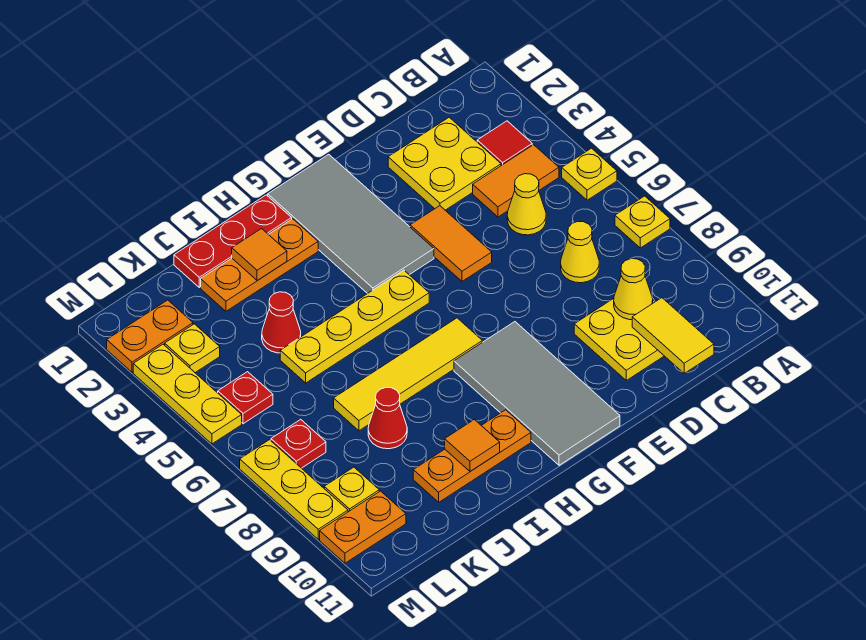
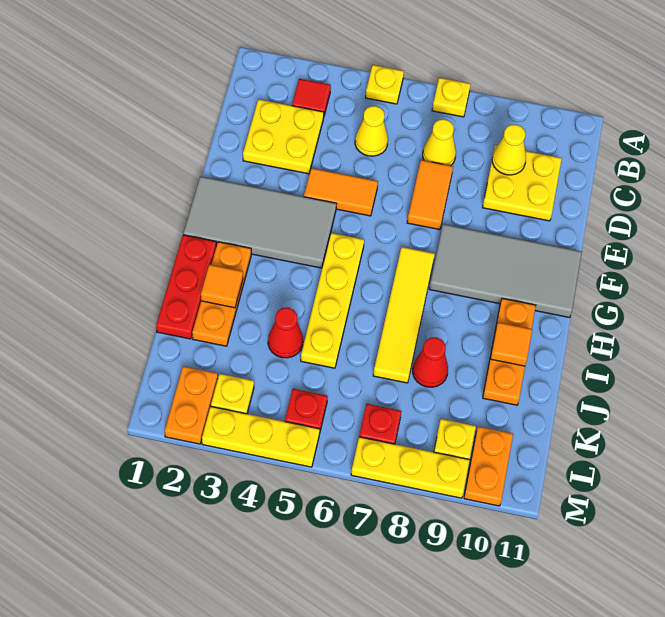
orange tile B4:C4 level 1 -> orange tile D7:E7 level 1
yellow tile C10:C11 level 2 -> none

